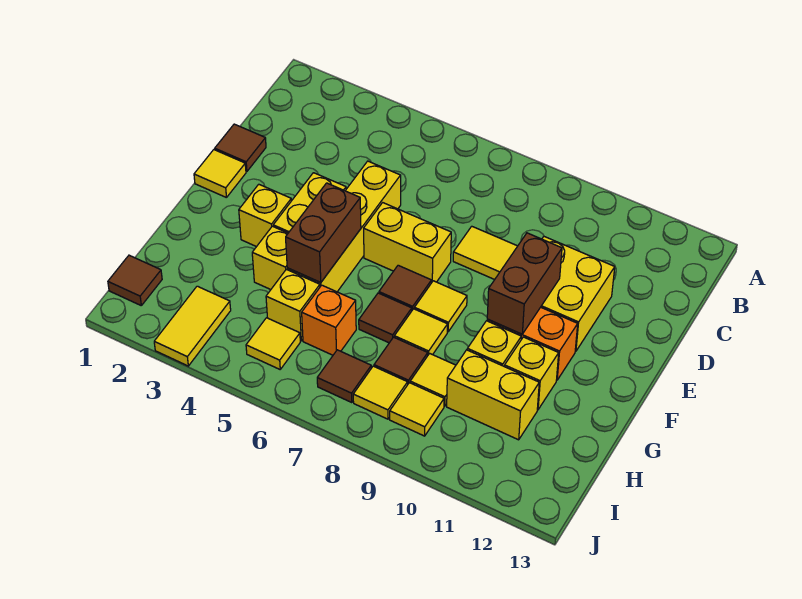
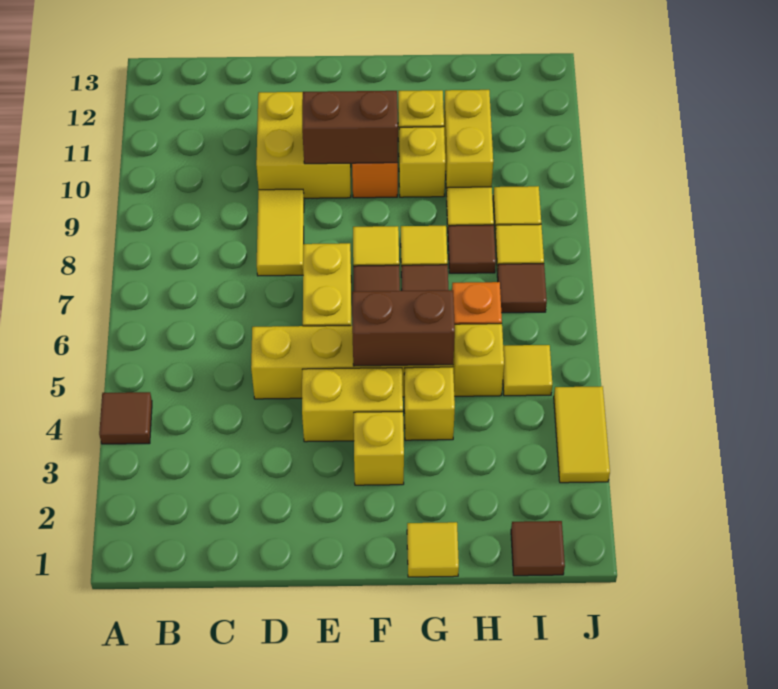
brown tile D1 level 1 -> brown tile A4 level 1
yellow tile E1 level 1 -> yellow tile G1 level 1
yellow tile I3:J3 level 1 -> yellow tile J3:J4 level 1

